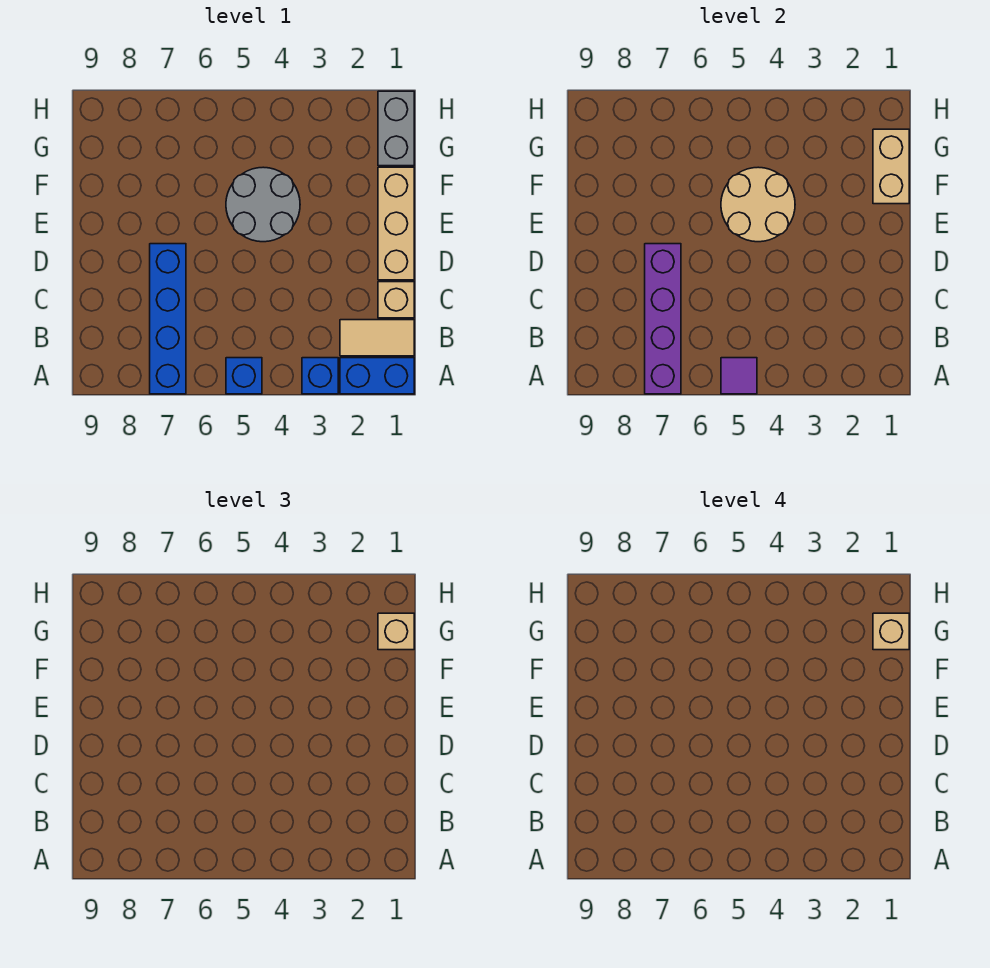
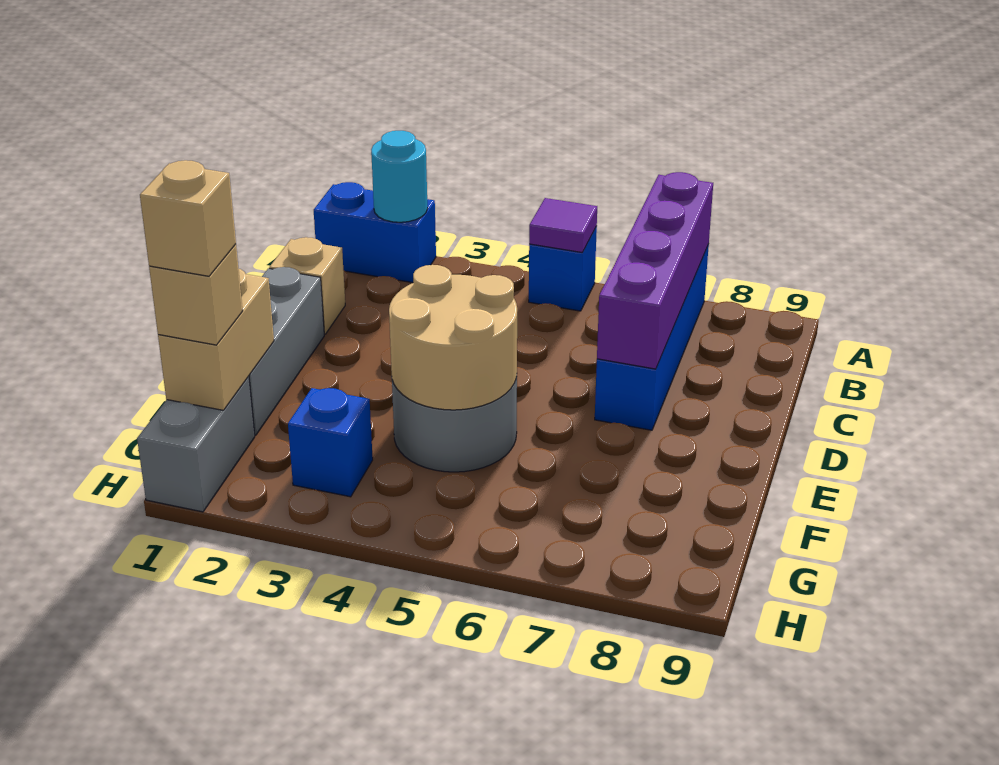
none -> cyan round brick A2 level 2
blue brick A3 level 1 -> blue brick G3 level 1
tan tile B1:B2 level 1 -> none
tan brick D1:F1 level 1 -> grey brick D1:F1 level 1

